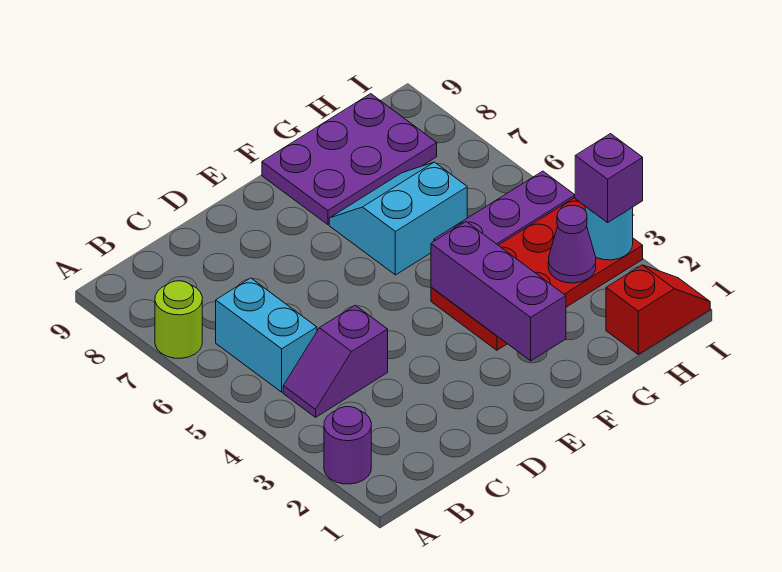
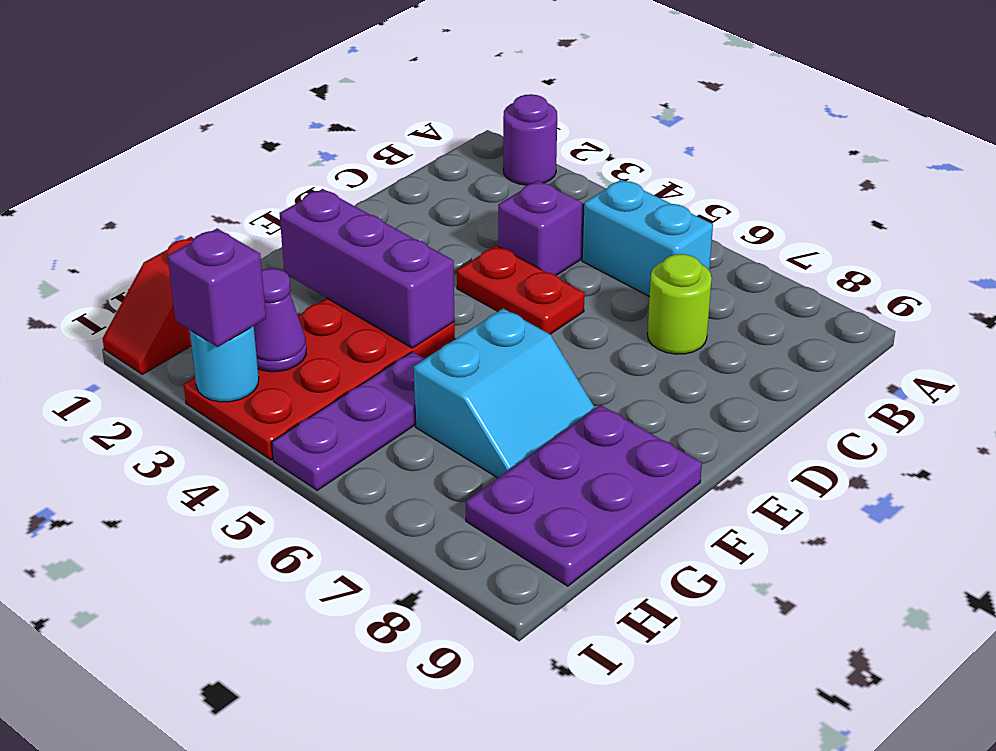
lime round brick A7 level 1 -> lime round brick C7 level 1
none -> red plate D4:D5 level 1

